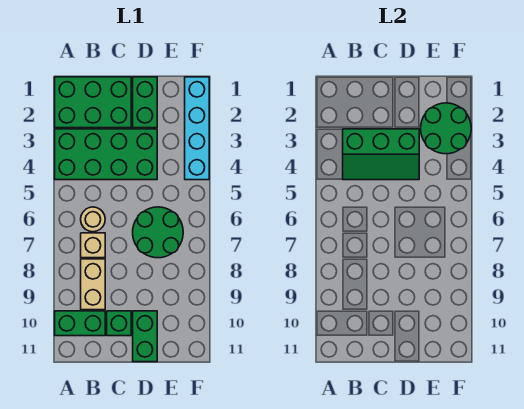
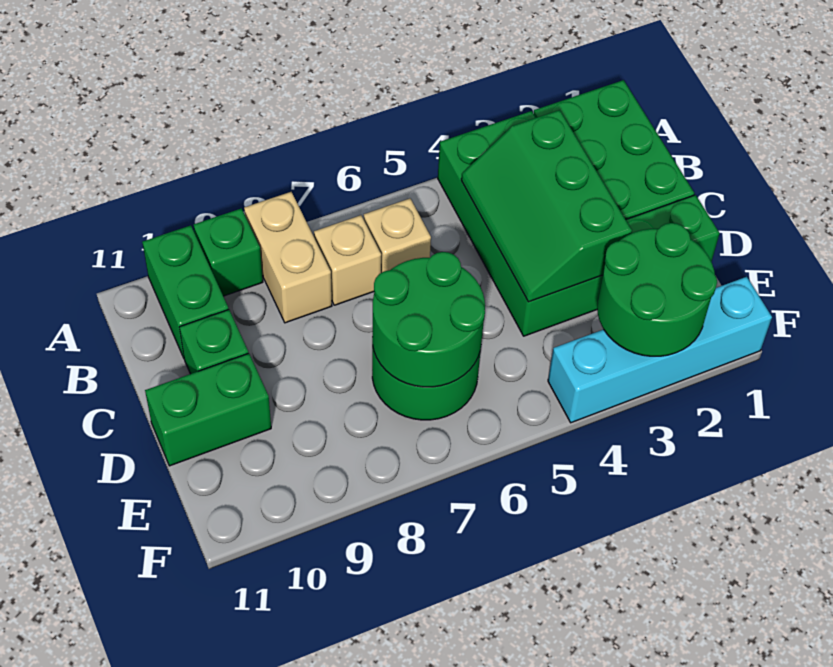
none -> green brick A9 level 1
tan round brick B6 level 1 -> tan brick B6 level 1
tan brick B8:B9 level 1 -> tan brick A8:B8 level 1
none -> green round brick D6:E7 level 2

